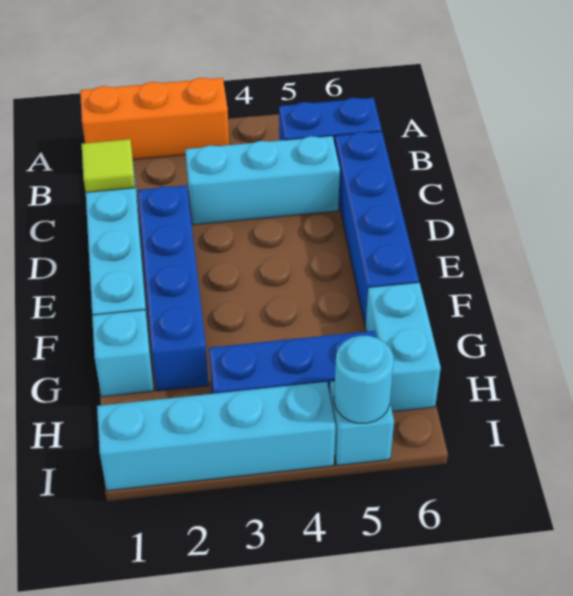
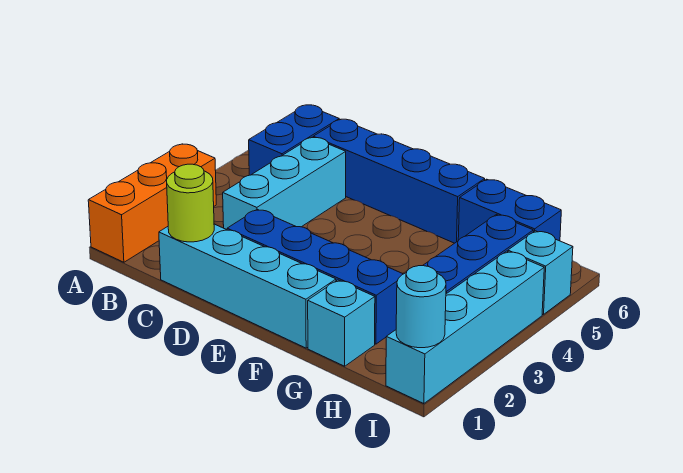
lime tile C1 level 2 -> lime round brick C1 level 2
cyan brick G6:H6 level 1 -> blue brick G6:H6 level 1
cyan round brick I5 level 2 -> cyan round brick I1 level 2

